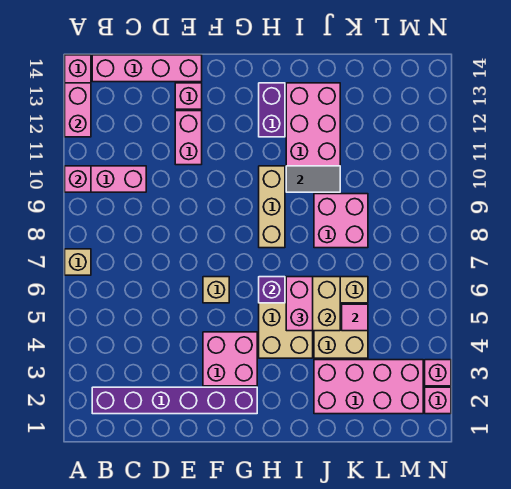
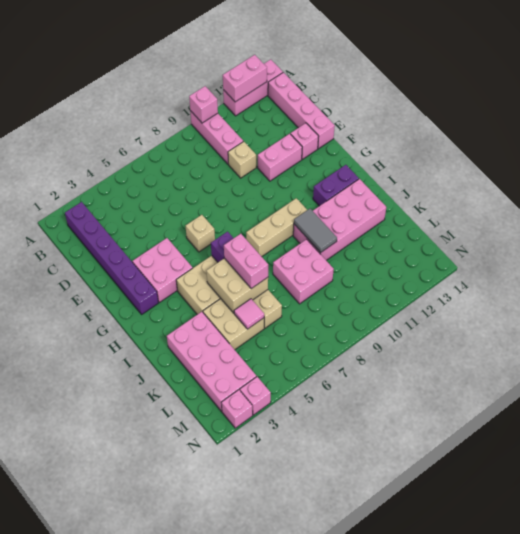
tan brick A7 level 1 -> tan brick D10 level 1
pink brick I5:I6 level 3 -> pink brick I6:J6 level 3

